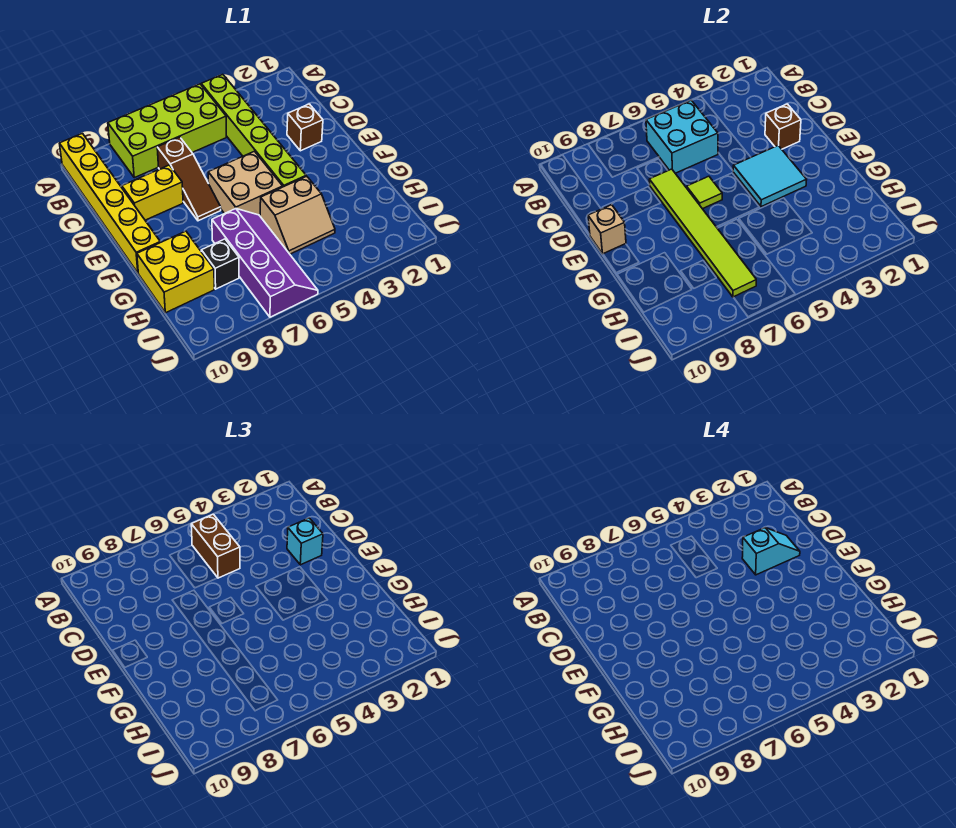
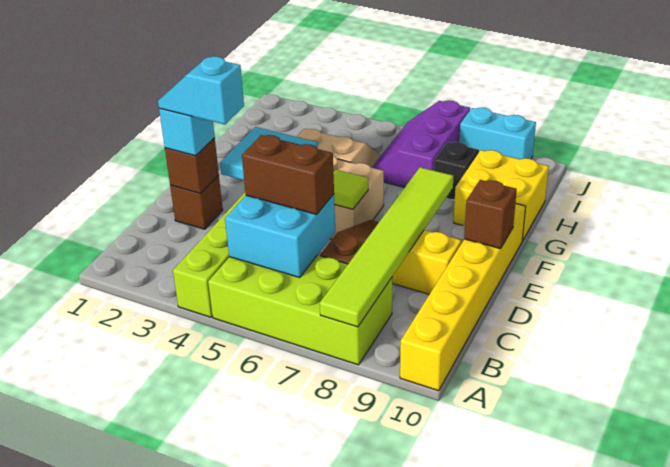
brown brick B5:C5 level 3 -> brown brick C5:C6 level 3
lime tile D7:I7 level 2 -> lime tile A8:F8 level 2
tan brick E10 level 2 -> brown brick E10 level 2
purple slope G6:J7 level 1 top 7 -> purple slope H6:J7 level 1 top 7
none -> cyan brick J8:J9 level 1

